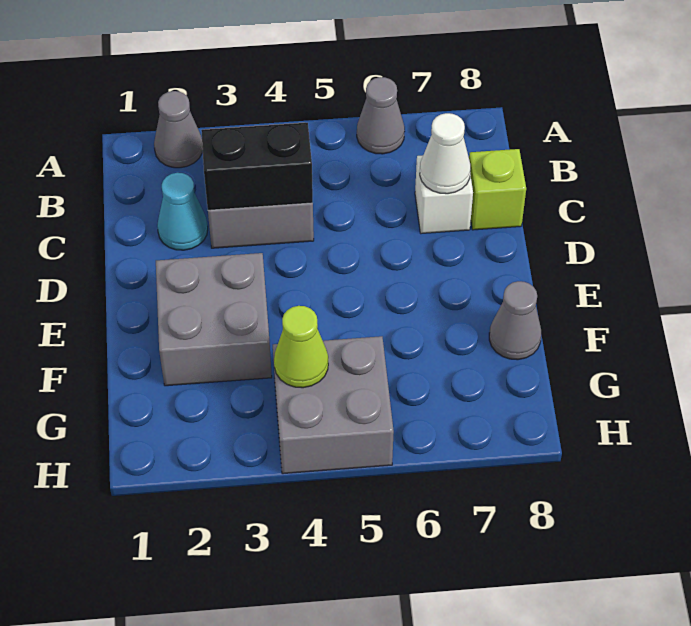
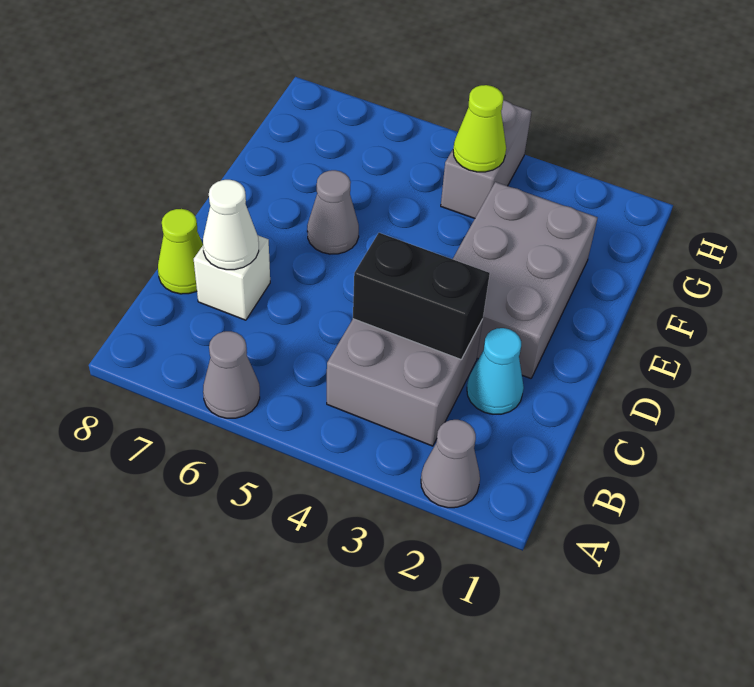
lime brick C8 level 1 -> lime cone C8 level 1
grey brick E2:F3 level 1 -> grey brick D2:F3 level 1
grey cone F8 level 1 -> grey cone E6 level 1
grey brick G4:H5 level 1 -> grey brick G4:H4 level 1

